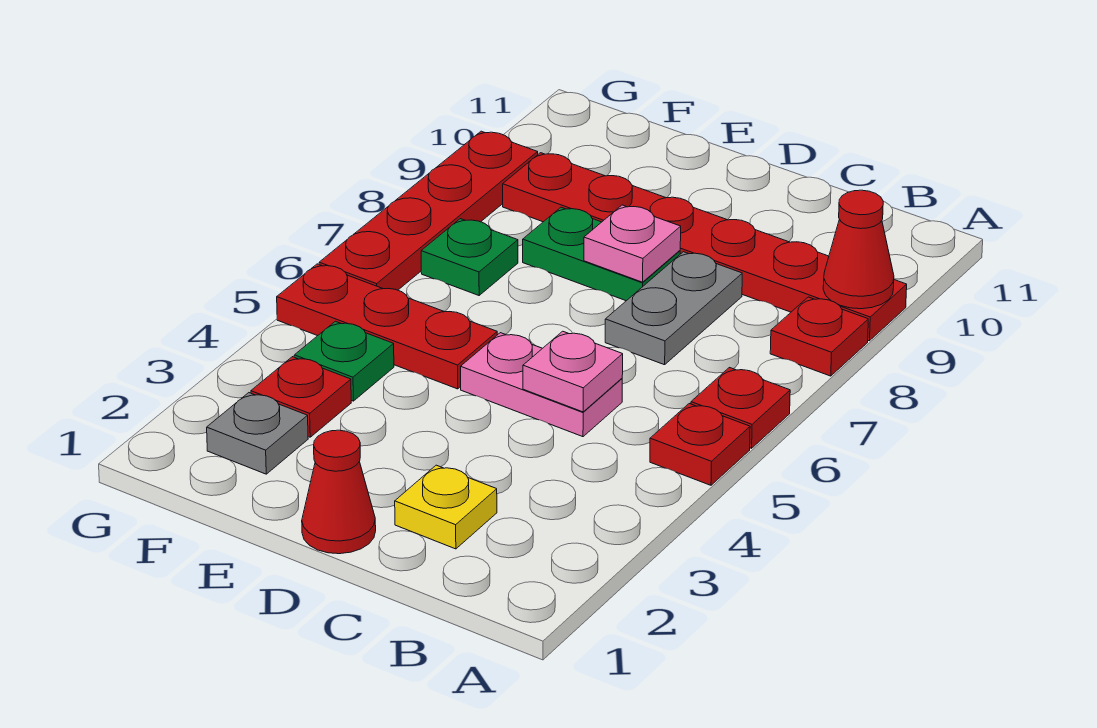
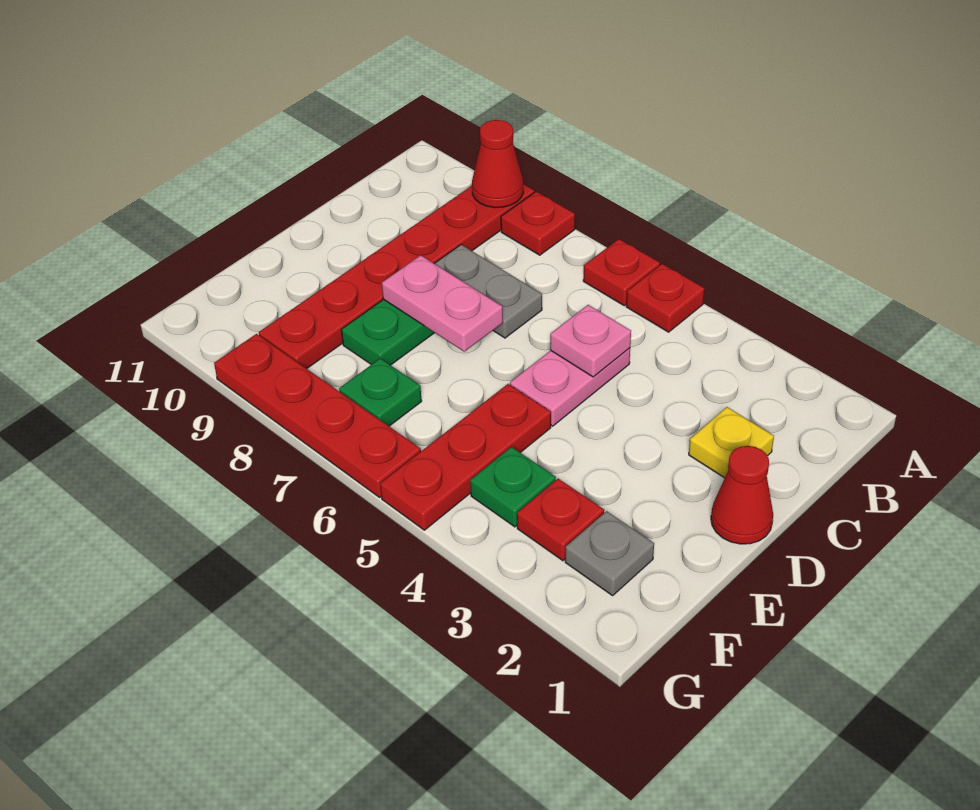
pink plate D8 level 2 -> pink plate D7:D8 level 2

